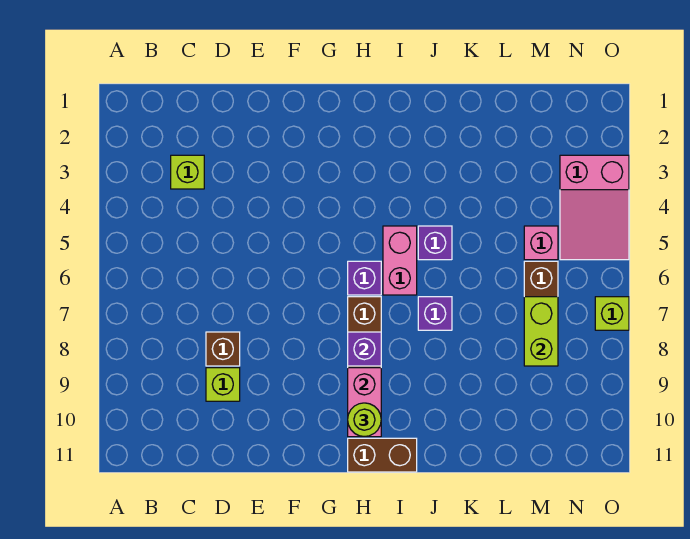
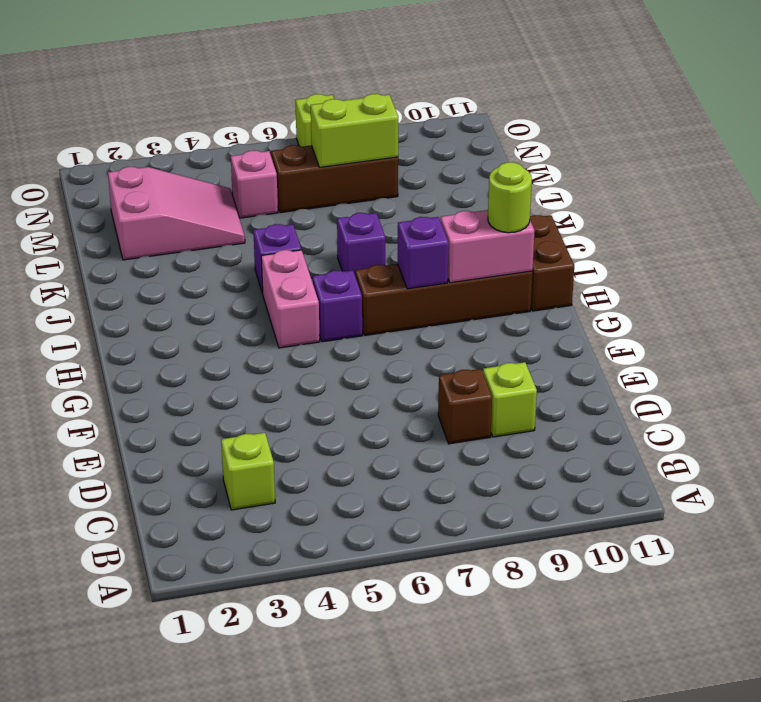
pink brick I5:I6 level 1 -> pink brick H5:I5 level 1
pink slope N3:O5 level 1 top 3 -> pink slope L2:M4 level 1 top 2

